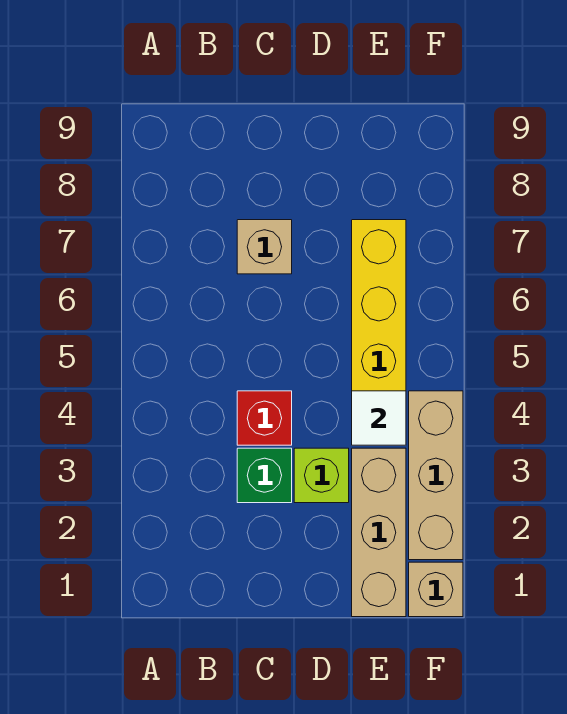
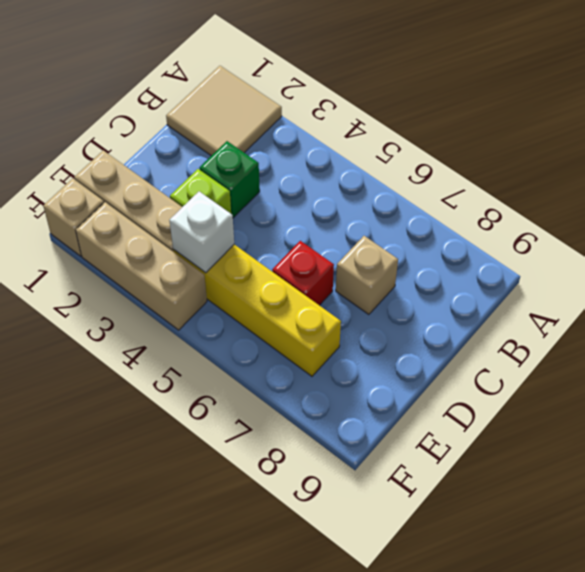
none -> tan tile A1:B2 level 1
red brick C4 level 1 -> red brick D6 level 1
white tile E4 level 2 -> white brick E4 level 2

